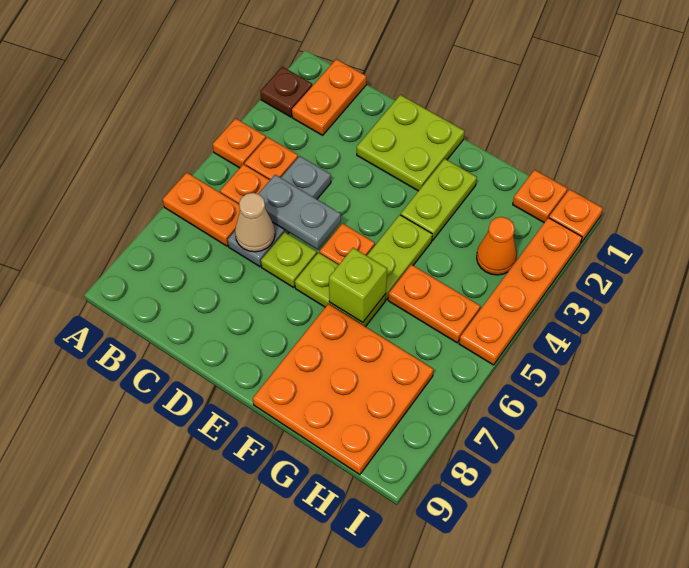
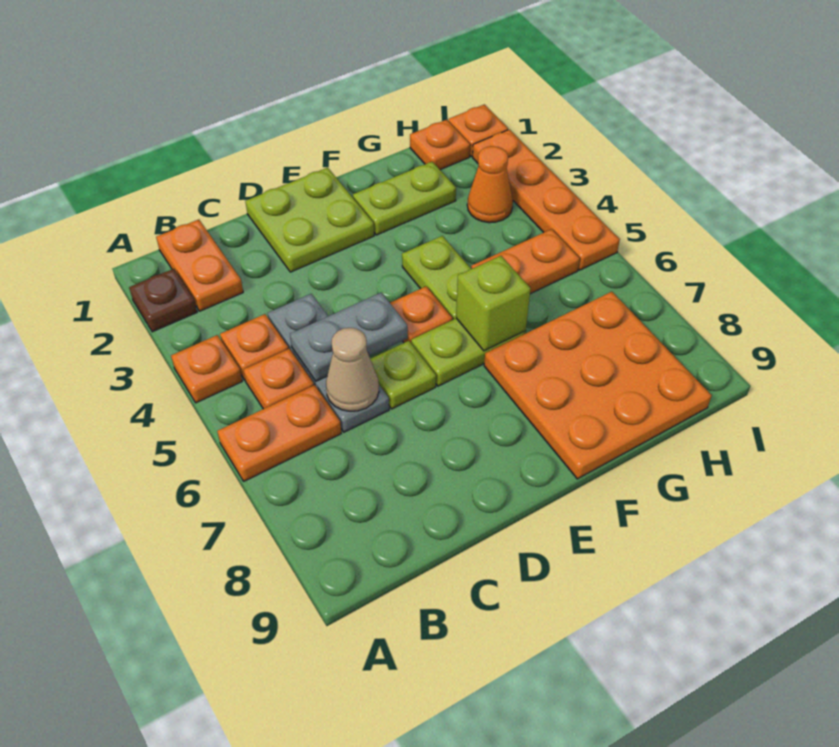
lime plate F2:F3 level 1 -> lime plate F2:G2 level 1

